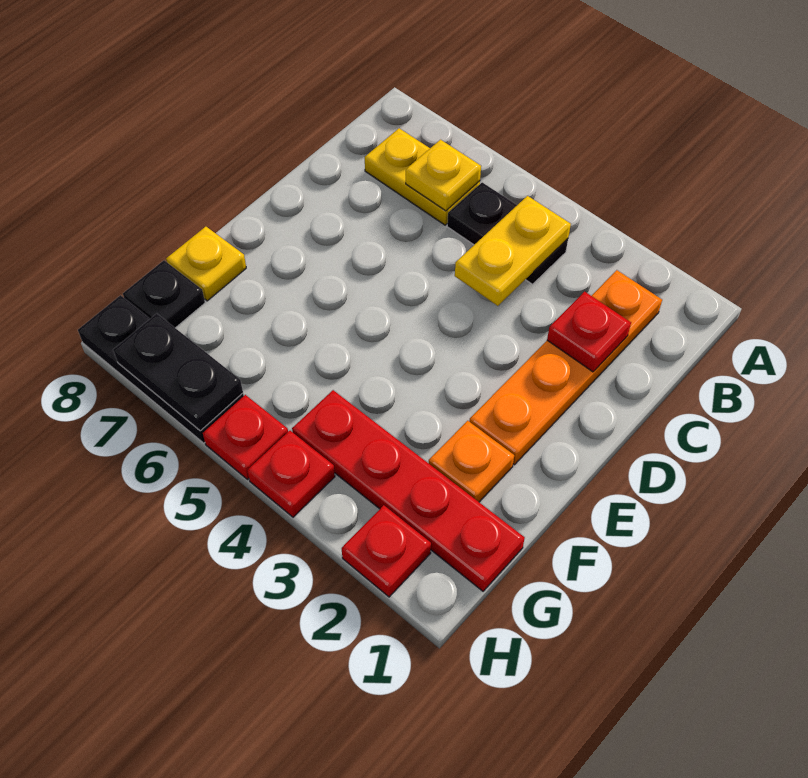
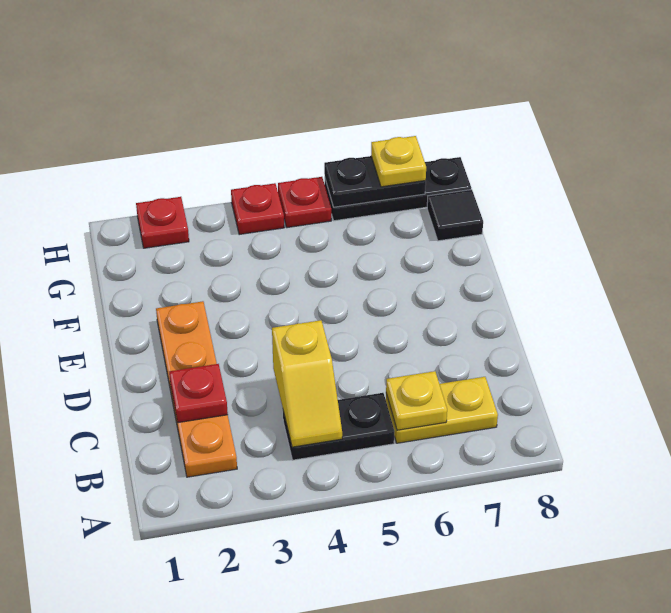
yellow plate B4:C4 level 2 -> yellow slope B4:C4 level 2 top C
orange plate F2 level 1 -> none
yellow plate F8 level 1 -> yellow plate H7 level 3
red plate G1:G4 level 1 -> none
black plate G8 level 1 -> black tile G8 level 1

